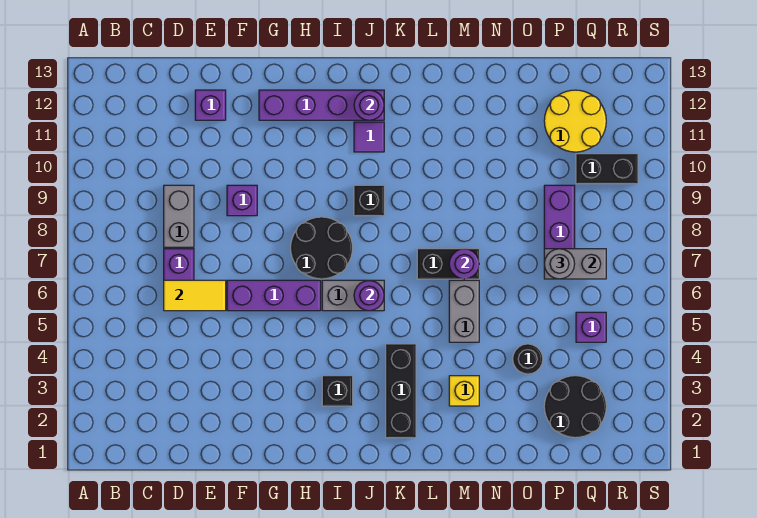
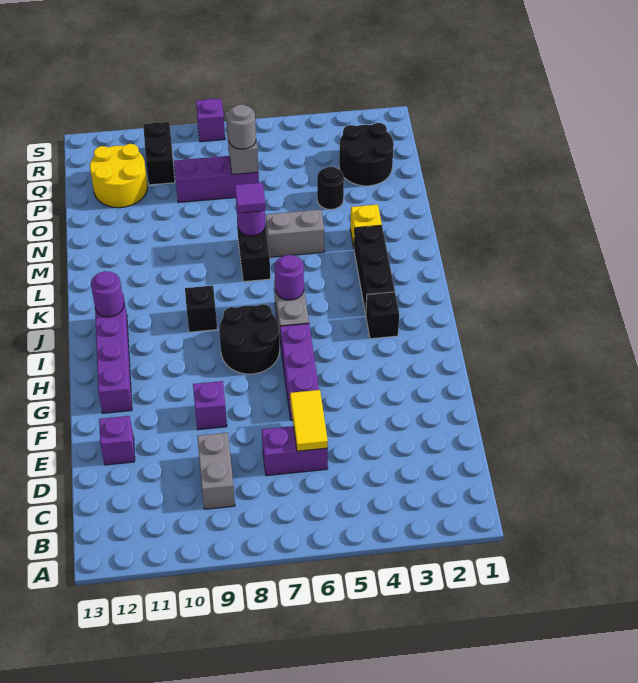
grey brick D8:D9 level 1 -> grey brick C9:D9 level 1
purple tile J11 level 1 -> purple tile M7 level 3
black brick K2:K4 level 1 -> black brick J3:L3 level 1
purple brick Q5 level 1 -> purple brick S8 level 1

